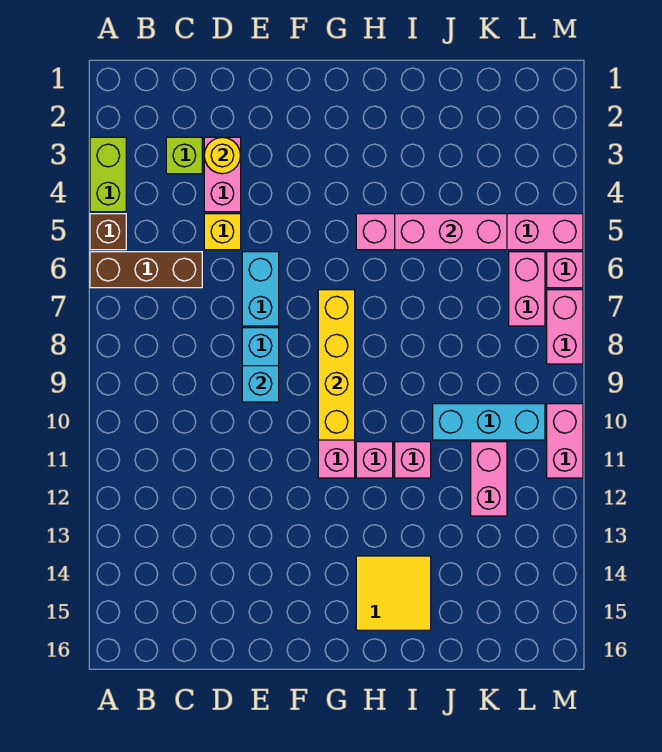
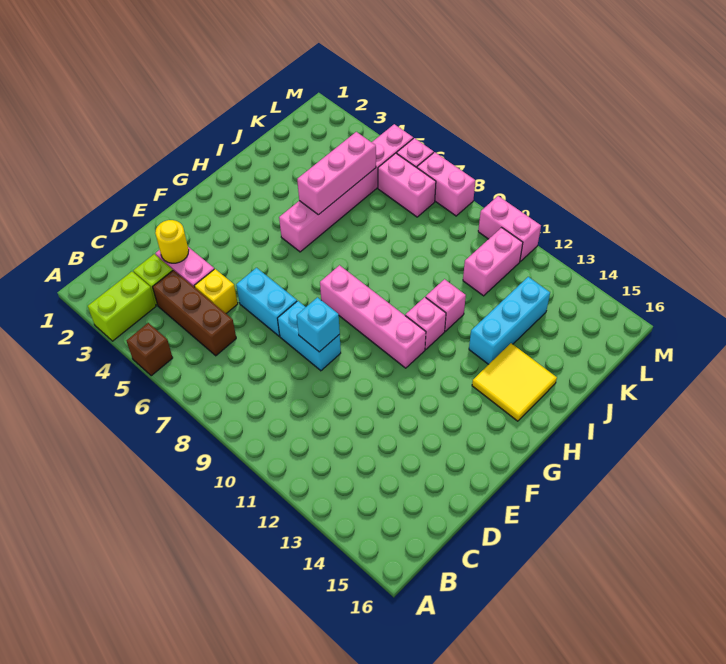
lime brick A3:A4 level 1 -> lime brick A3:B3 level 1
brown brick A6:C6 level 1 -> brown brick C4:C6 level 1
yellow brick G7:G10 level 2 -> none
cyan brick J10:L10 level 1 -> cyan brick I13:K13 level 1
pink brick K11:K12 level 1 -> pink brick K11:L11 level 1

